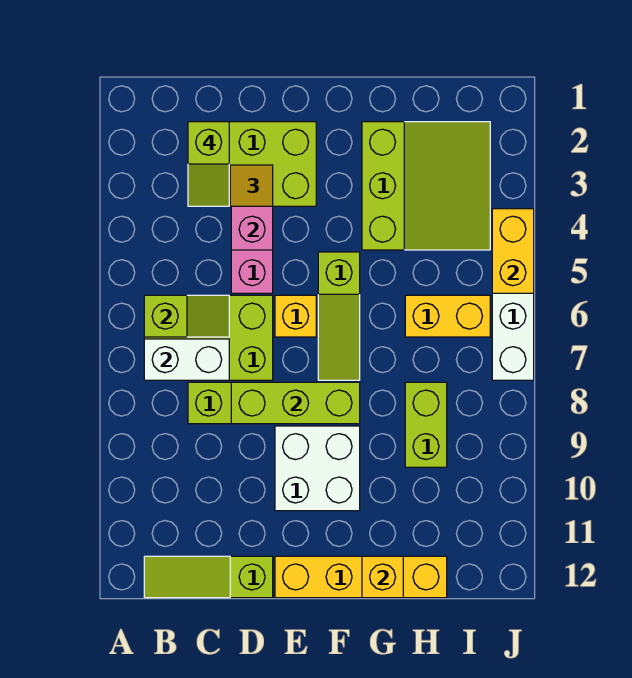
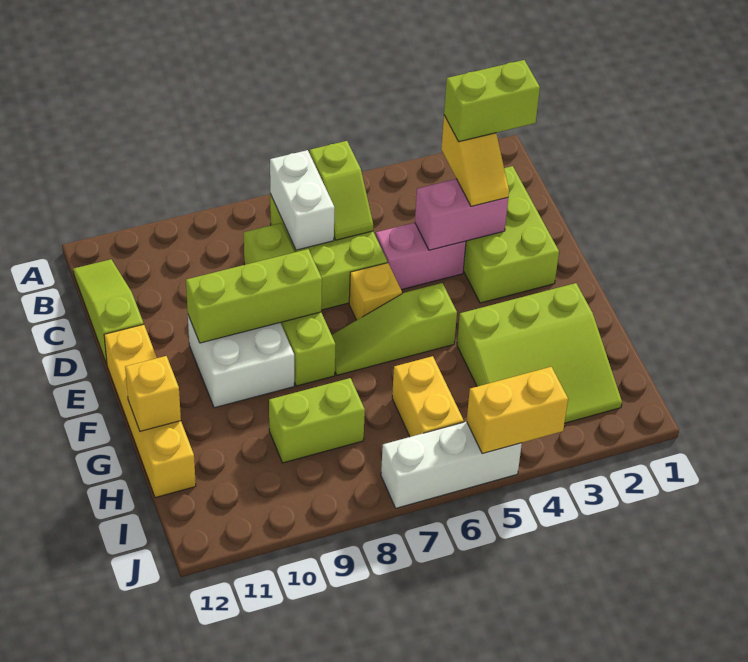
lime slope C2:C3 level 4 top 2 -> lime brick C2:C3 level 4
lime brick D8:F8 level 2 -> lime brick E8:E10 level 2

